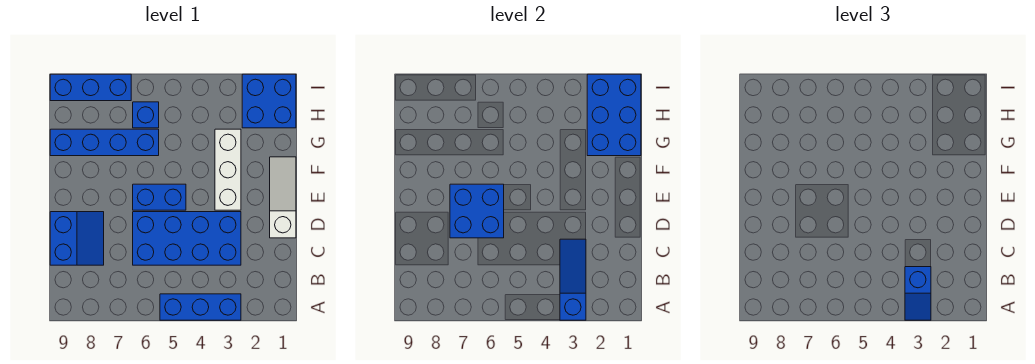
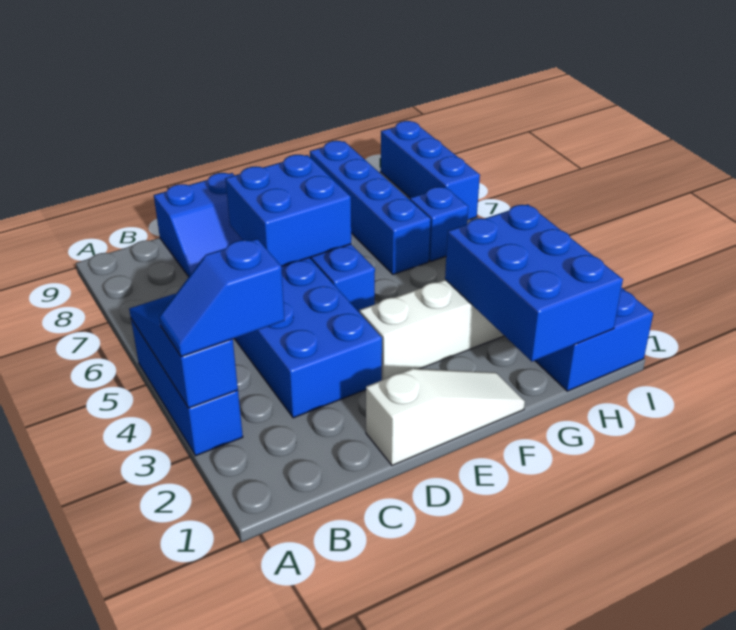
blue slope A3:C3 level 2 top A -> blue slope A3:A5 level 2 top 3
blue brick G1:I2 level 2 -> blue brick G1:H3 level 2

